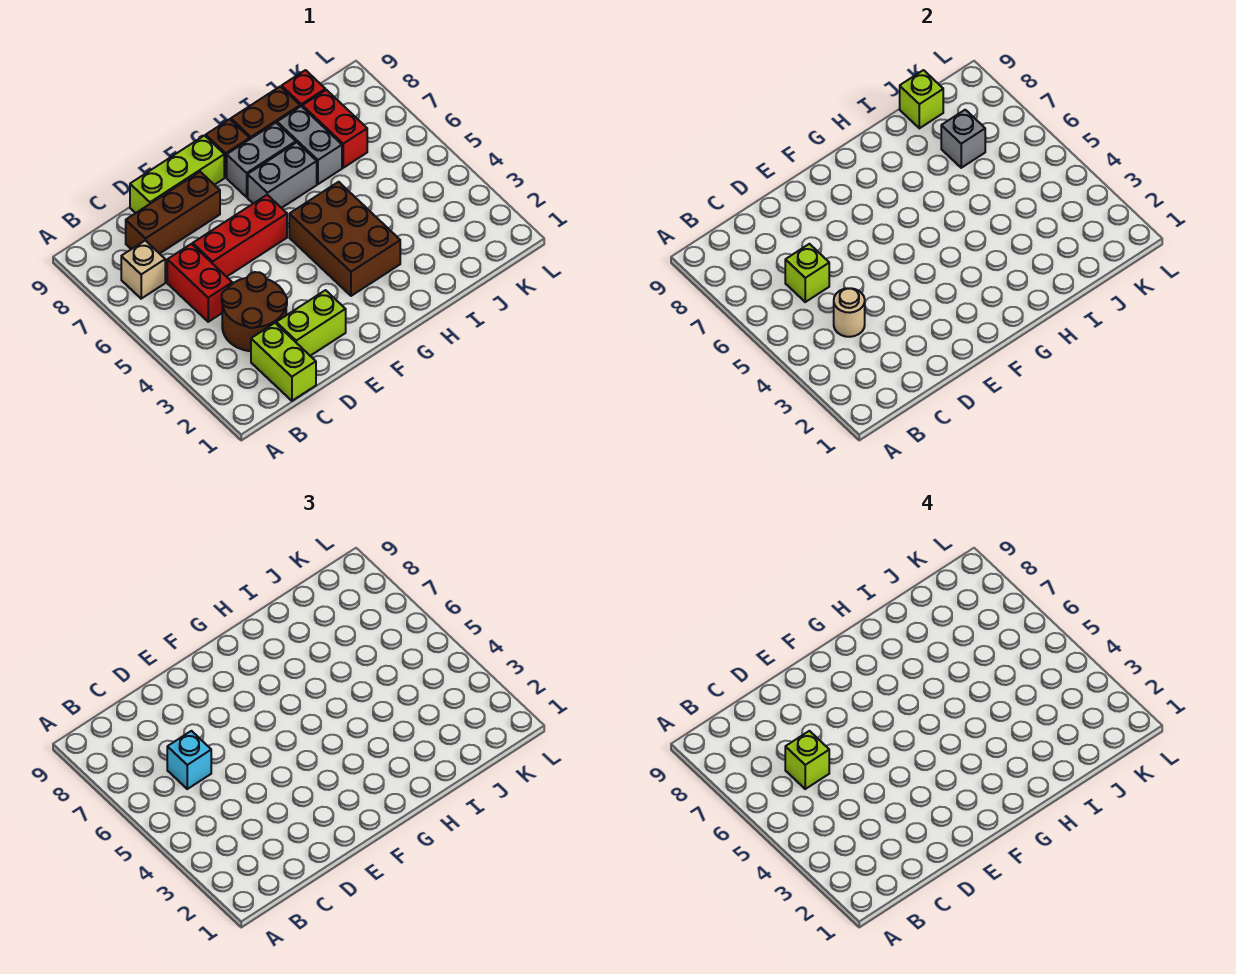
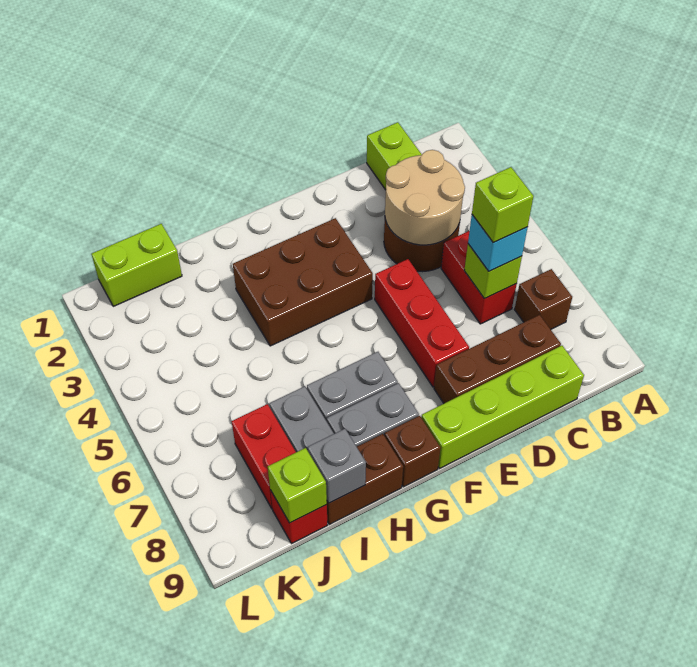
tan brick B7 level 1 -> brown brick B7 level 1
tan round brick C4 level 2 -> tan round brick C3:D4 level 2
lime brick D2:E2 level 1 -> lime brick J1:K1 level 1
red brick D6:F6 level 1 -> red brick E5:E7 level 1
lime brick D9:F9 level 1 -> lime brick C9:F9 level 1
brown brick G3:H5 level 1 -> brown brick F3:H4 level 1
grey brick J7 level 2 -> grey brick I9 level 2

